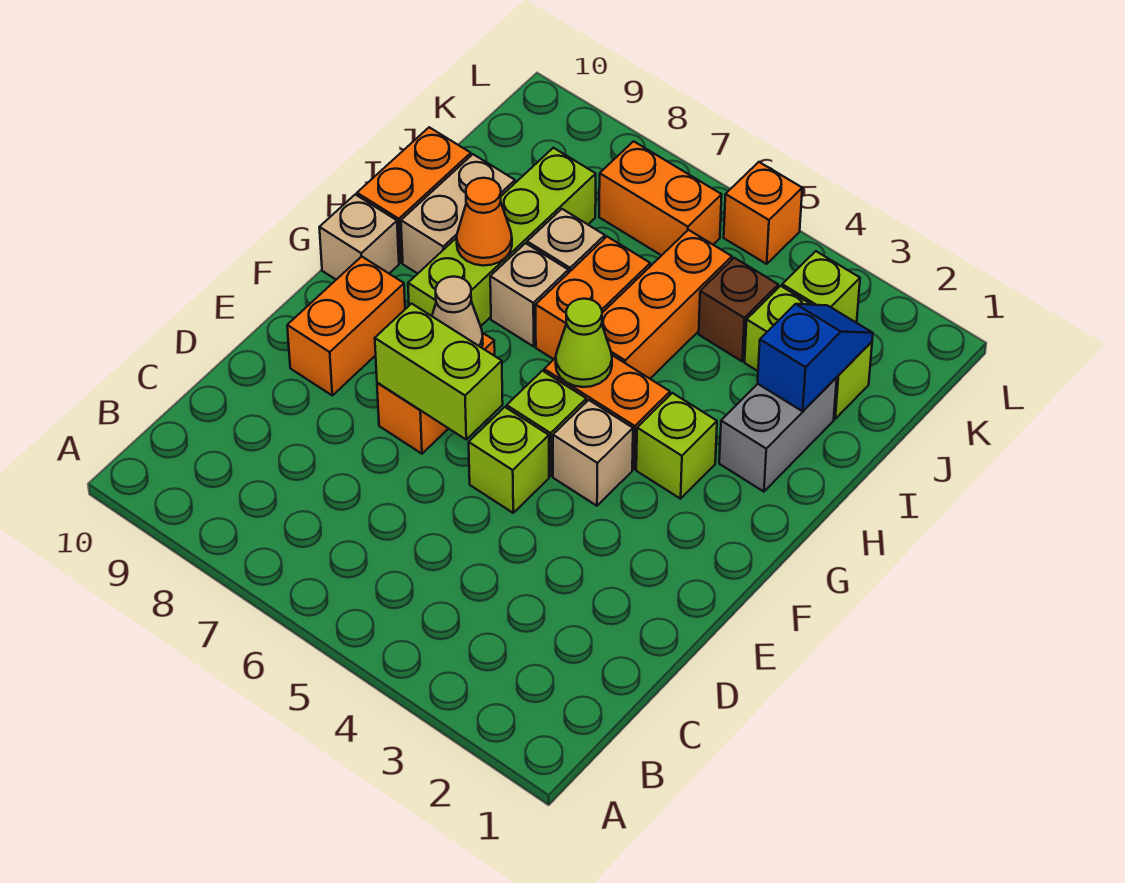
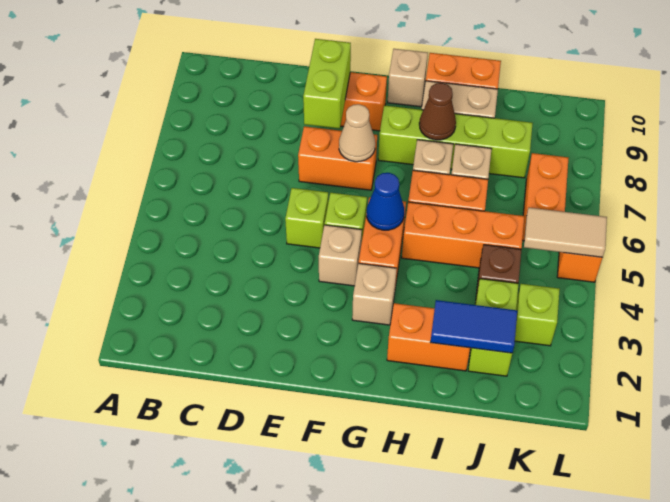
lime brick E6:E7 level 2 -> lime brick E8:E9 level 2
lime brick G3 level 1 -> tan brick G3 level 1
lime cone G5 level 2 -> blue cone G5 level 2
grey brick H2:I2 level 1 -> orange brick H2:I2 level 1
orange cone H8 level 2 -> brown cone H8 level 2
blue slope I2:J2 level 2 top I -> blue tile I2:J2 level 2
none -> tan tile K5:L5 level 2

